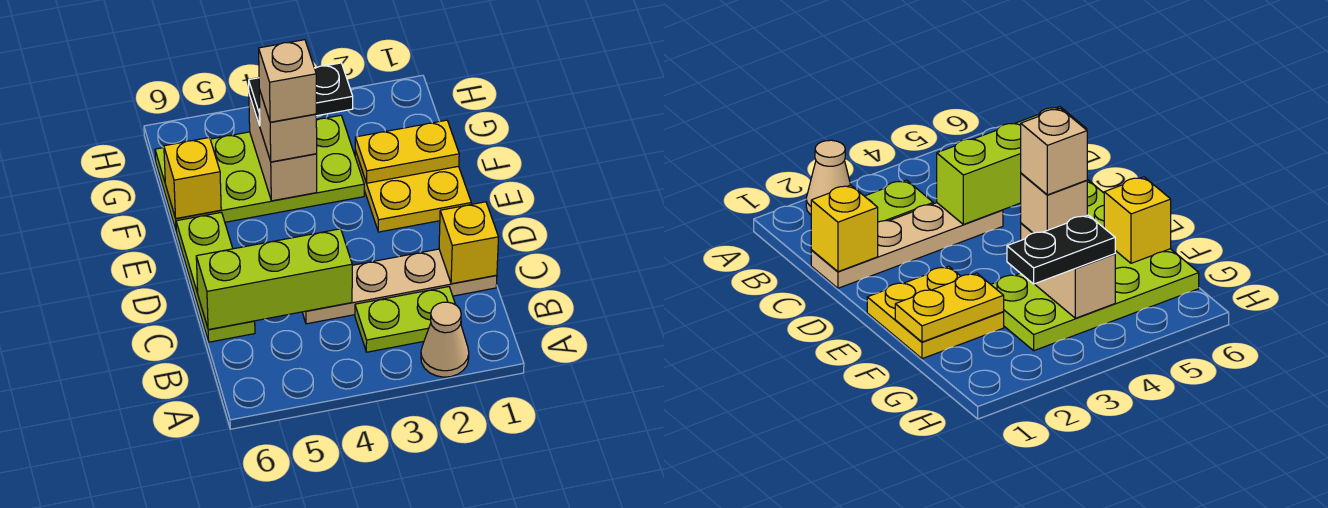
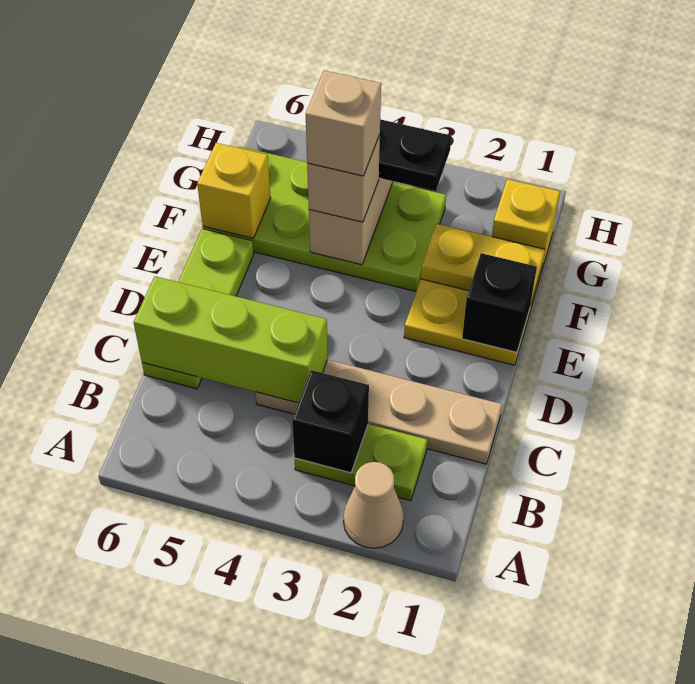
none -> black brick B3 level 2
yellow brick C1 level 2 -> yellow brick G1 level 1
none -> black brick E1 level 2

